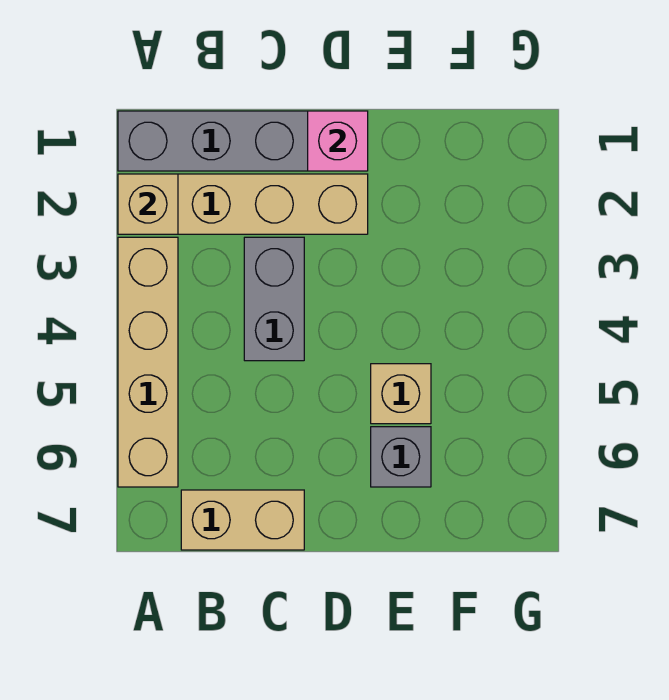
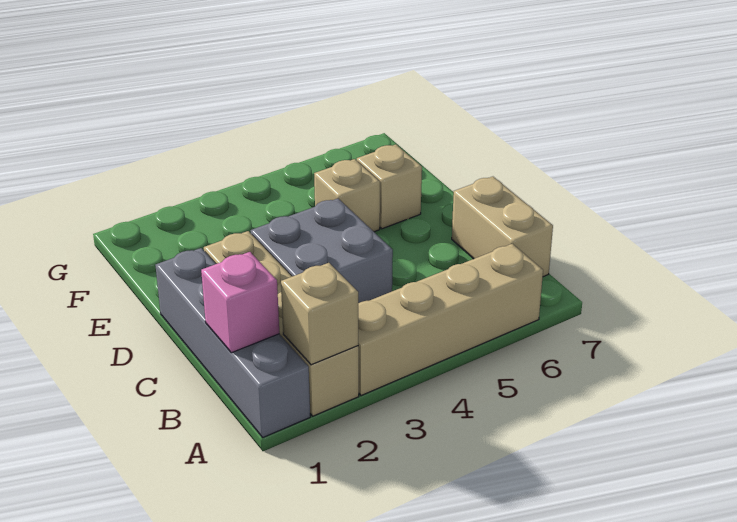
grey brick C3:C4 level 1 -> grey brick C3:D4 level 1
pink brick D1 level 2 -> pink brick B1 level 2
grey brick E6 level 1 -> tan brick E6 level 1

